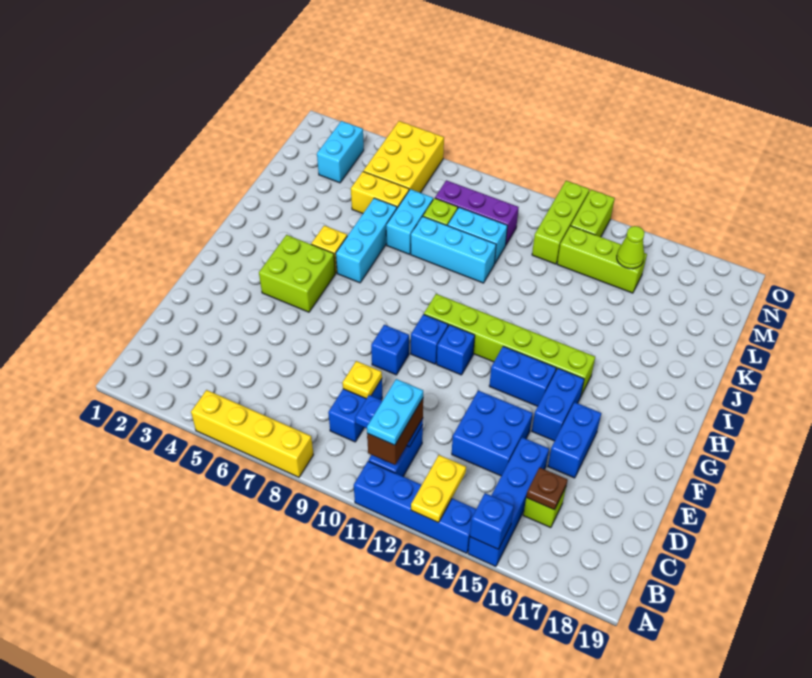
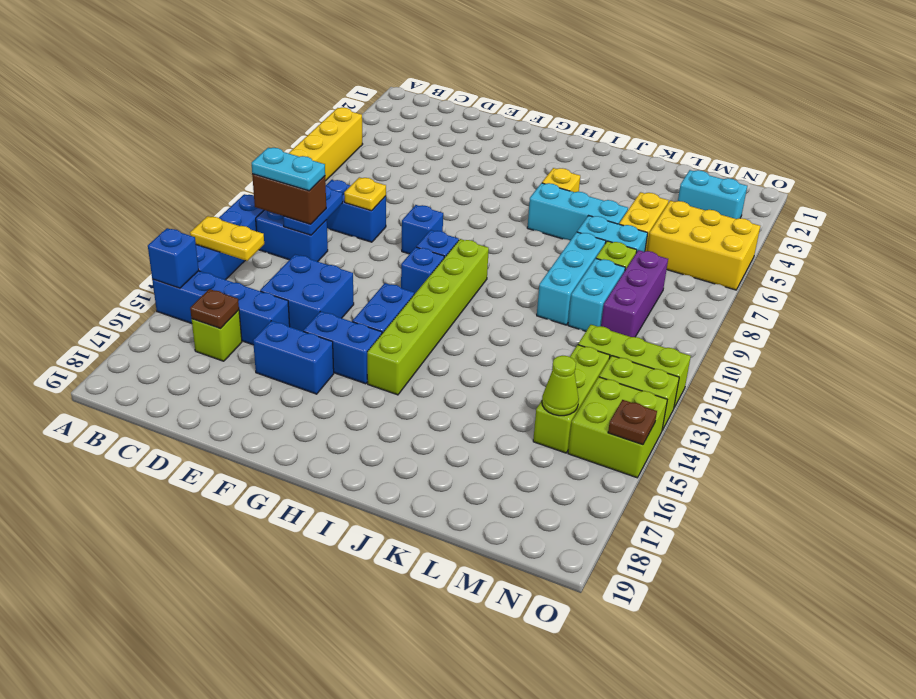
lime brick G4:H5 level 1 -> lime brick N14:O15 level 1
none -> brown plate O15 level 2

